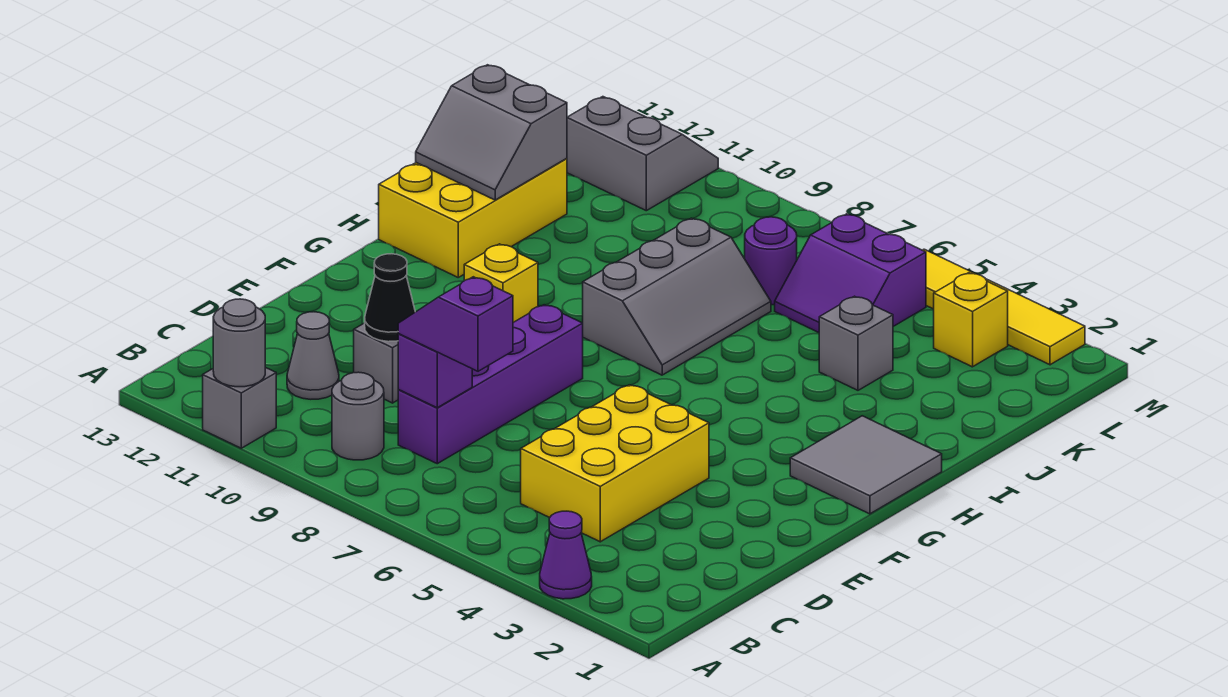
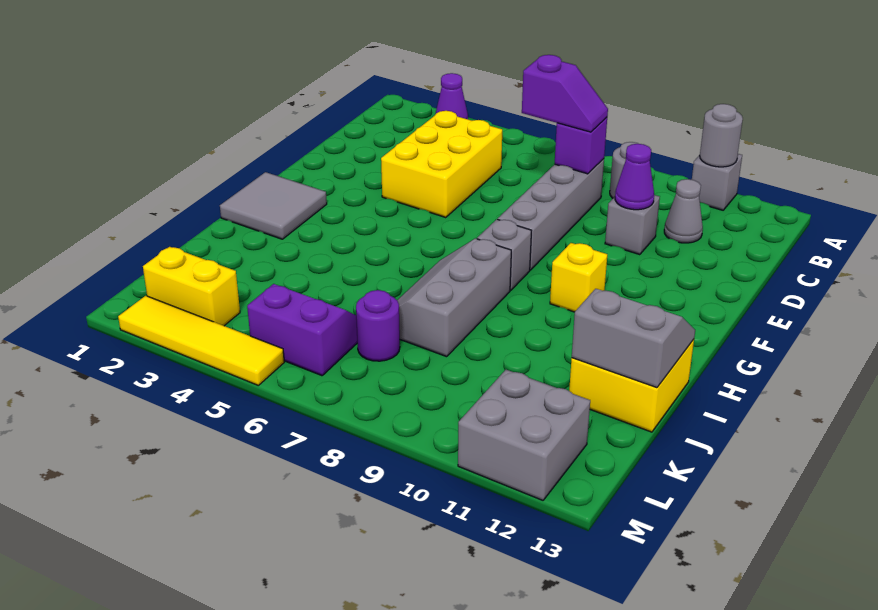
purple brick C8:F8 level 1 -> grey brick C8:F8 level 1
black cone D10 level 2 -> purple cone D10 level 2
yellow brick H12:J13 level 1 -> yellow brick I12:J13 level 1
grey brick J4 level 1 -> grey brick G8 level 1
yellow brick L3 level 1 -> yellow brick L2:L3 level 1
grey slope L11:M12 level 1 top L -> grey brick L11:M12 level 1

